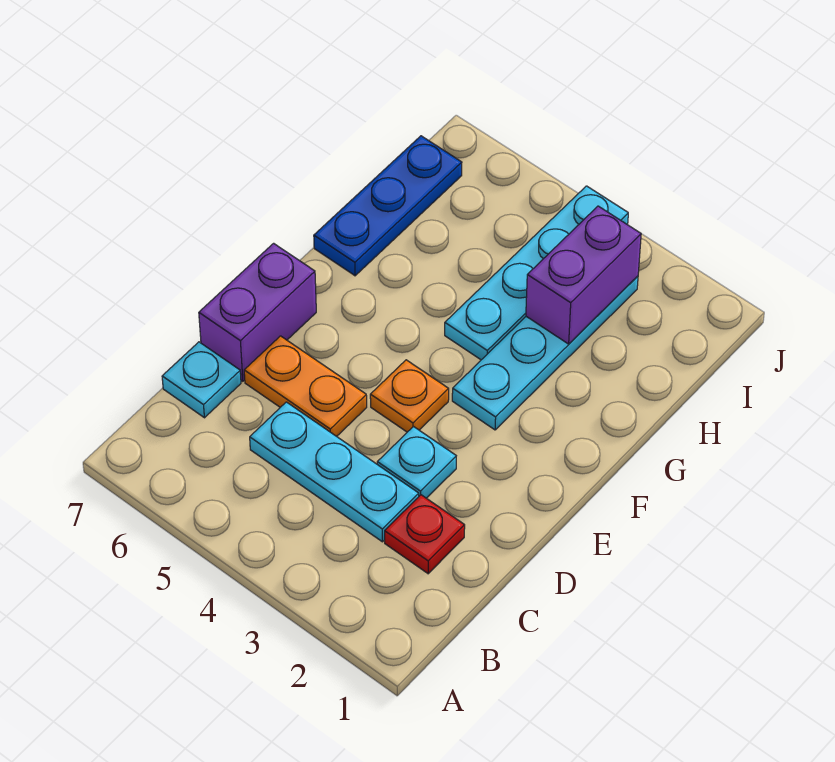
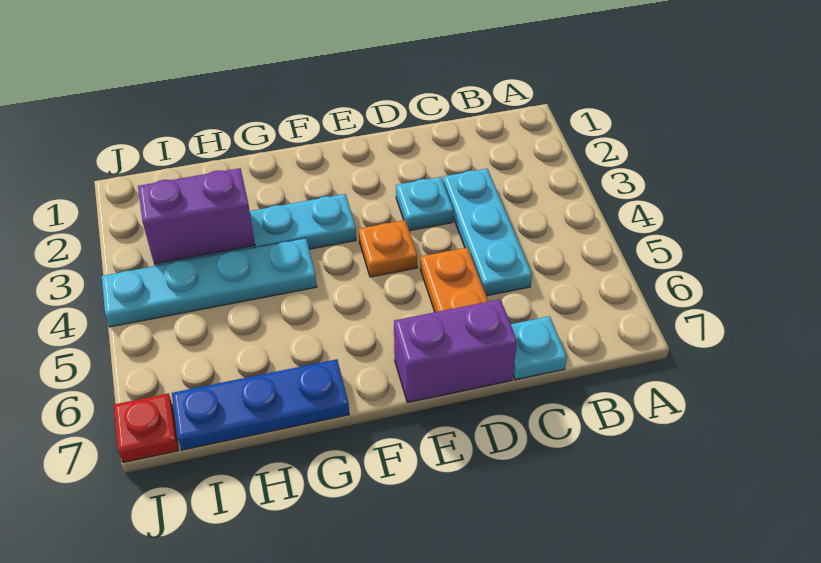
red plate C2 level 1 -> red plate J7 level 1

